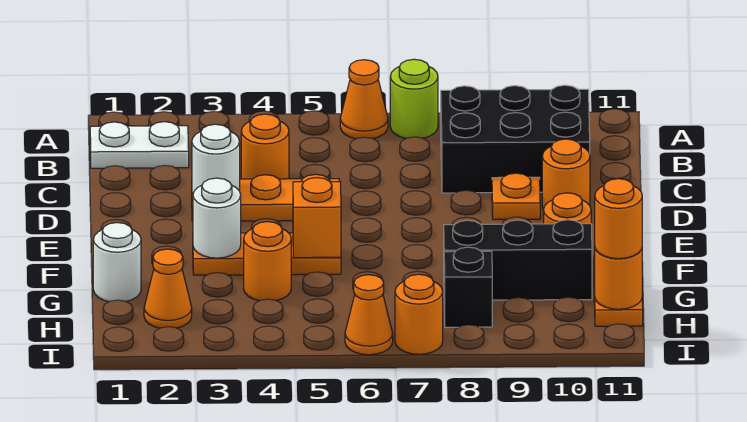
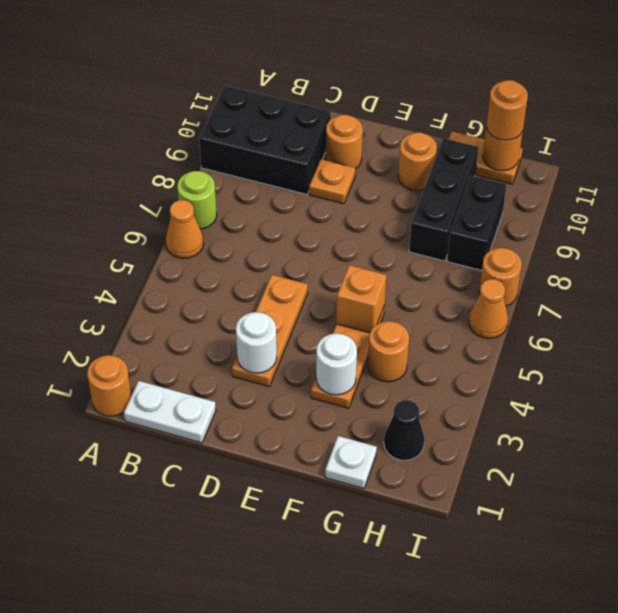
white plate B1:B2 level 1 -> white plate B1:C1 level 1
black brick B8:C10 level 1 -> black brick A9:C10 level 1
orange round brick C4 level 1 -> orange round brick A1 level 1
white round brick G1 level 1 -> white plate G1 level 1
orange cone H2 level 1 -> black cone H2 level 1
black brick H8 level 1 -> black brick H8:H9 level 1

